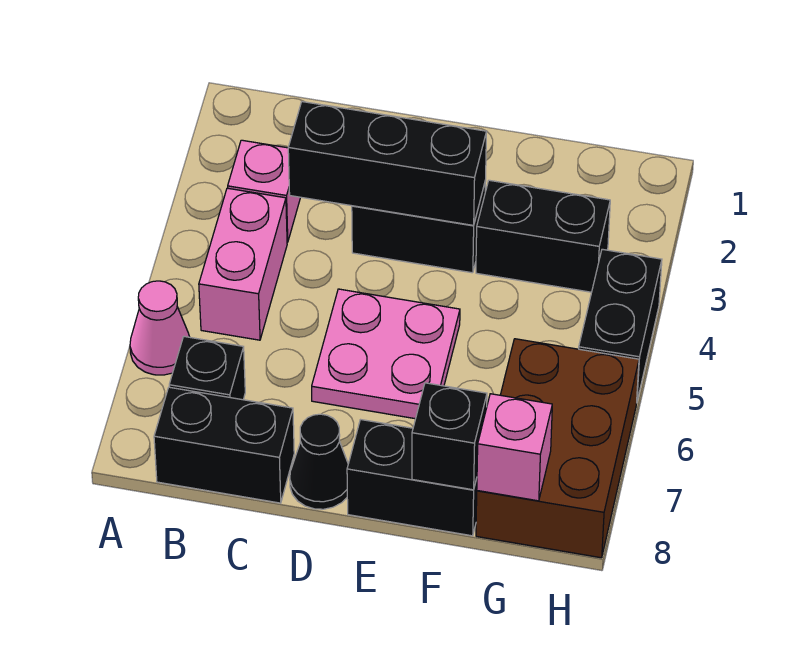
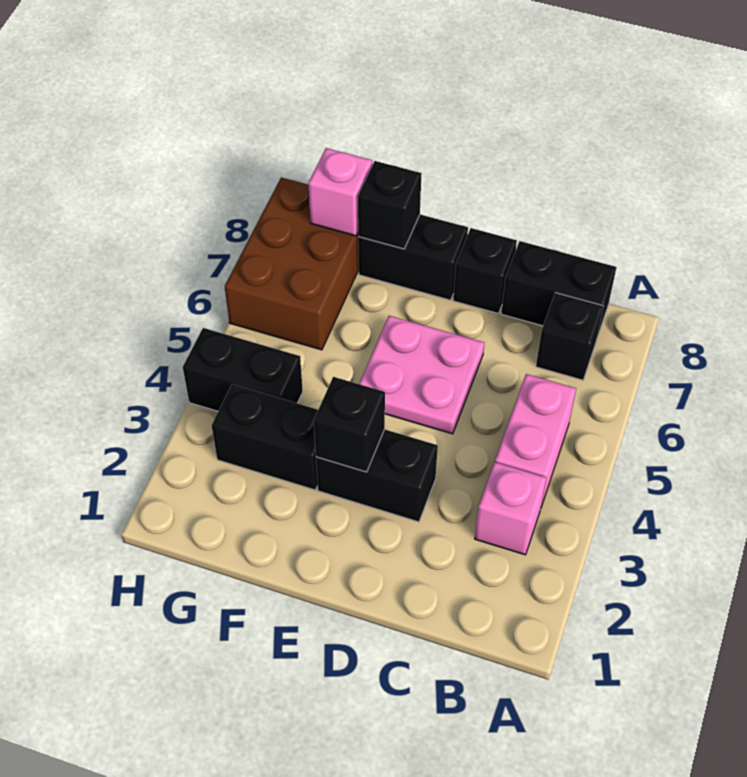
pink cone A6 level 1 -> none
black brick C3:E3 level 2 -> black brick E3 level 2
black cone D8 level 1 -> black brick D8 level 1
black brick H4:H5 level 1 -> black brick G4:H4 level 1

